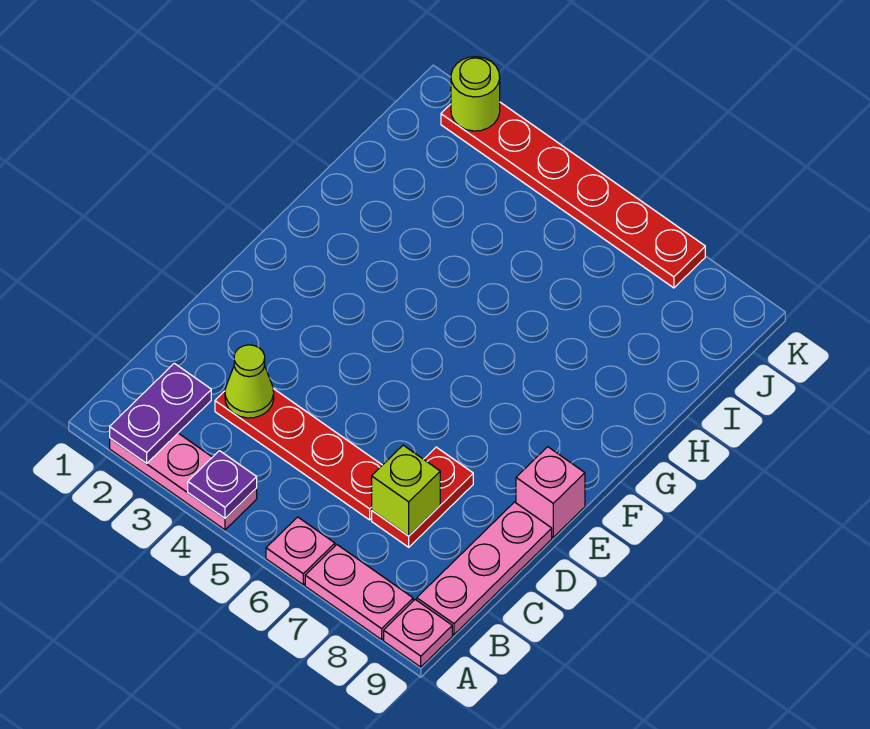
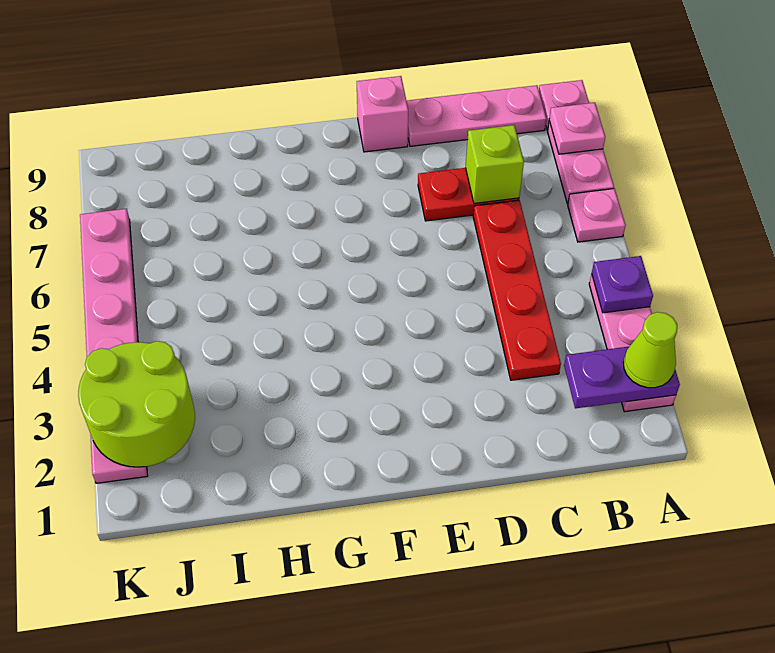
none -> pink plate A8 level 2
lime cone C3 level 2 -> lime cone A2 level 3
red plate K2:K7 level 1 -> pink plate K2:K7 level 1
lime round brick K2 level 2 -> lime round brick J2:K3 level 2

